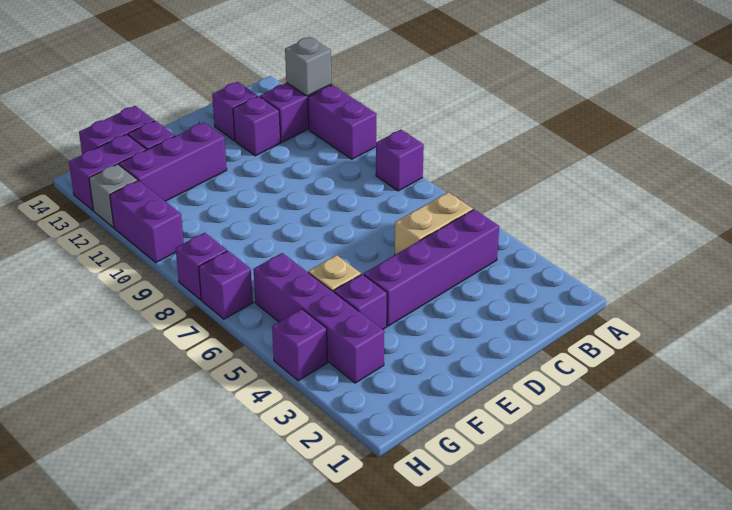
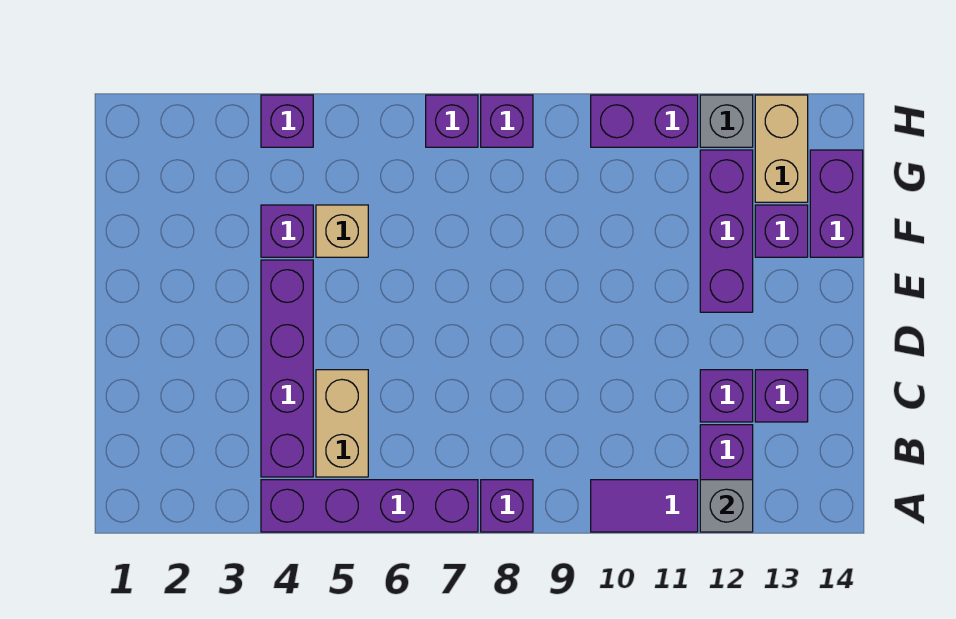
purple brick A10:A11 level 1 -> purple tile A10:A11 level 1
purple brick G3:G6 level 1 -> purple brick A4:A7 level 1
purple brick G13:H13 level 1 -> tan brick G13:H13 level 1

